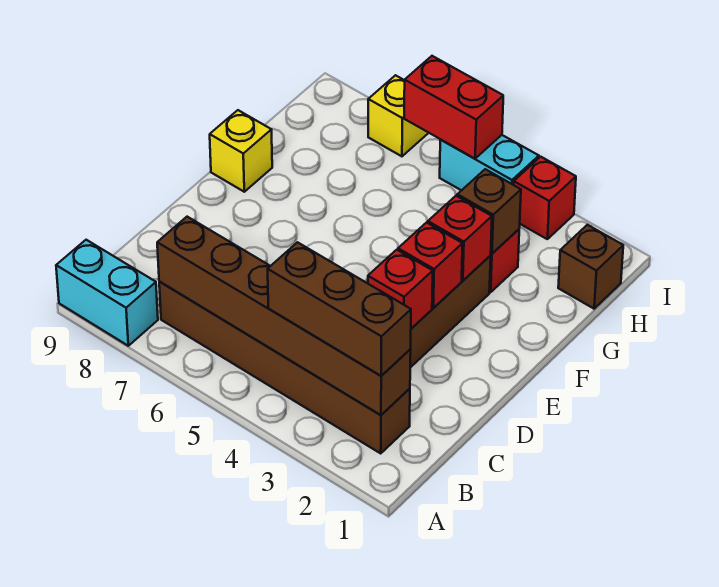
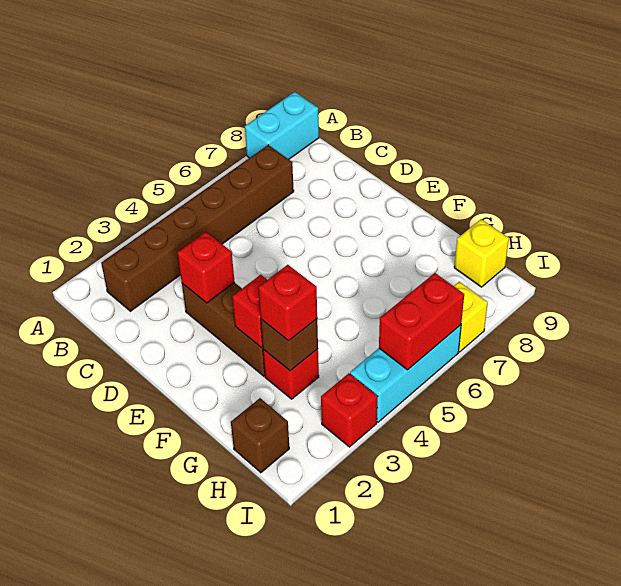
brown brick B2:B7 level 2 -> none
brown brick B2:B4 level 3 -> none
red brick E3 level 2 -> red brick G3 level 3
yellow brick F9 level 1 -> yellow brick H9 level 1
cyan brick I4:I5 level 1 -> cyan brick I4:I6 level 1

